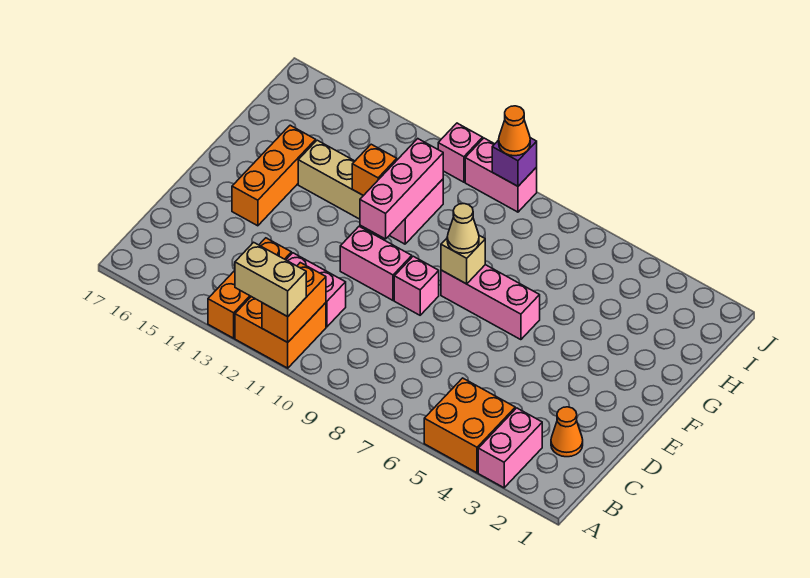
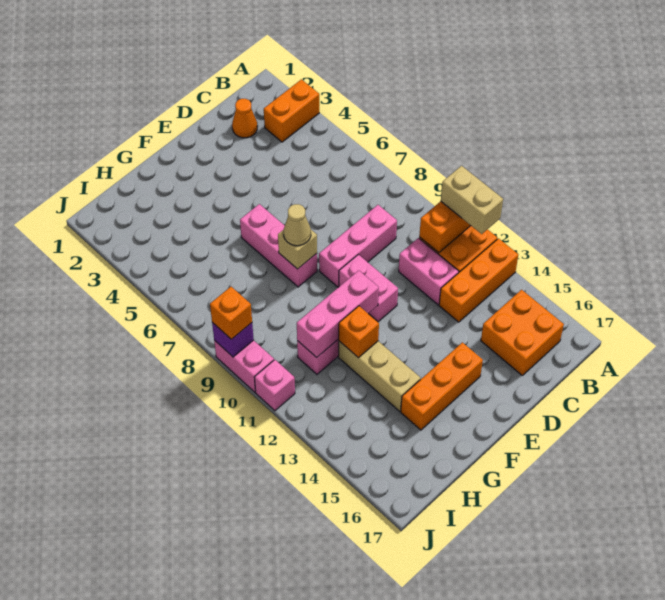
pink brick A3:B3 level 1 -> orange brick A3:B3 level 1
orange brick A4:B5 level 1 -> orange brick B15:C16 level 1
pink brick E9 level 1 -> pink brick C9:E9 level 1
orange cone J9 level 3 -> orange brick J9 level 3

